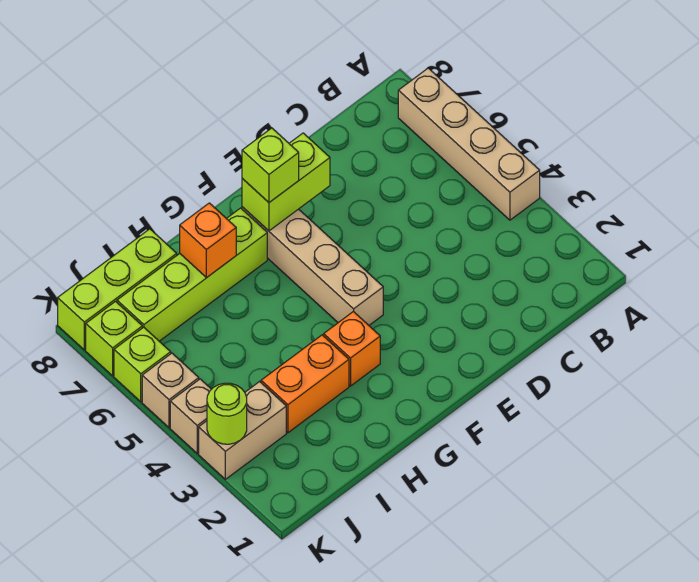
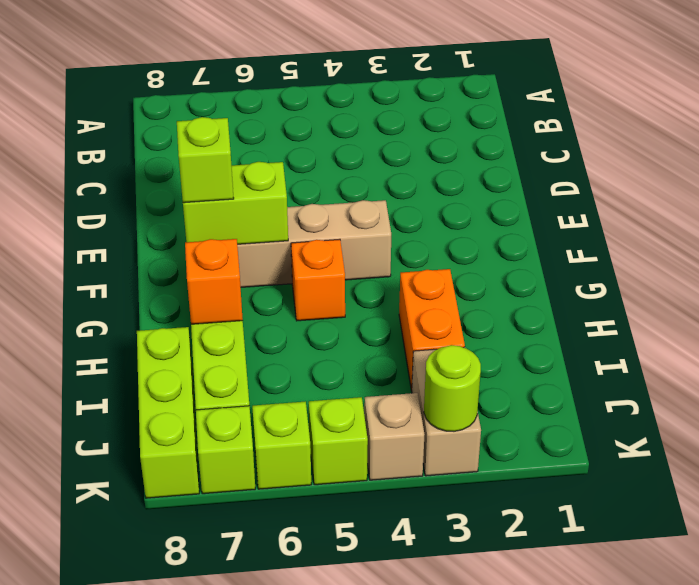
tan brick A4:A7 level 1 -> none
lime brick E7:F7 level 2 -> lime brick F6:F7 level 2
orange brick G3 level 1 -> orange brick G5 level 1
tan brick K5 level 1 -> lime brick K5 level 1

